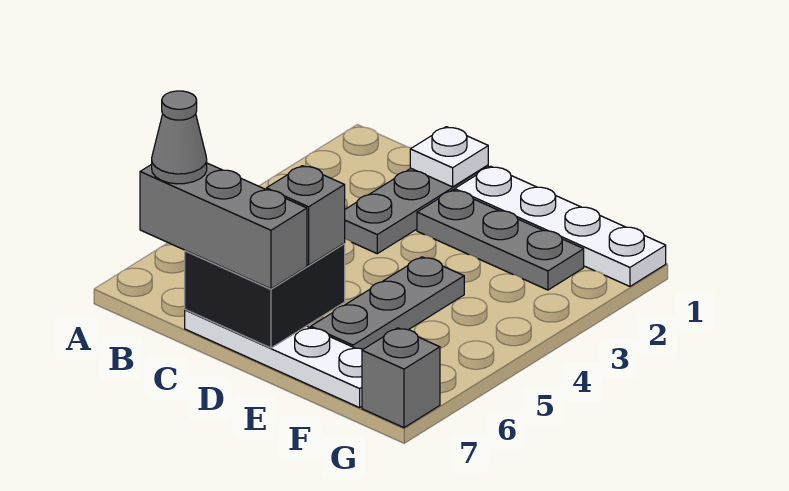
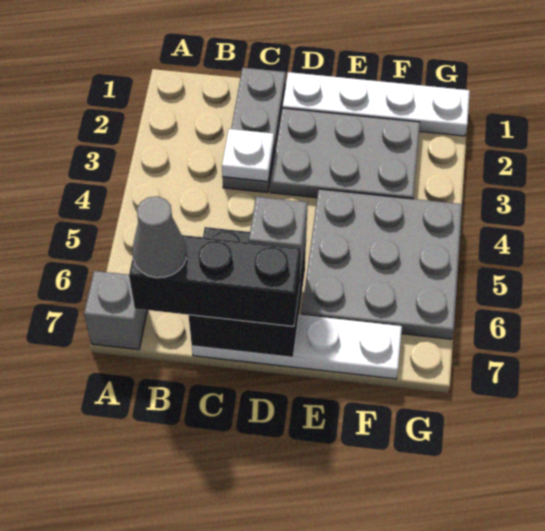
grey brick B7:D7 level 3 -> black brick B7:D7 level 3
white plate C1 level 2 -> white plate C3 level 2
grey plate D2:F2 level 1 -> grey plate D2:F3 level 1
grey plate E4:E6 level 1 -> grey plate E4:G6 level 1
grey brick G7 level 1 -> grey brick A7 level 1

